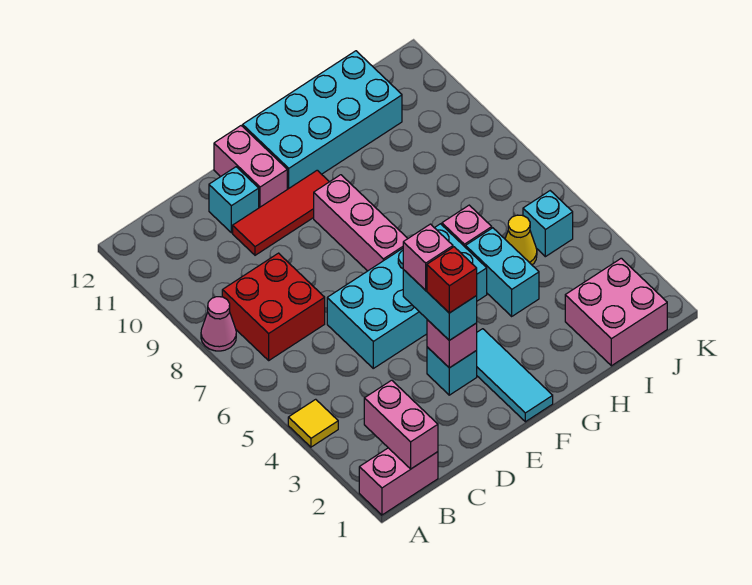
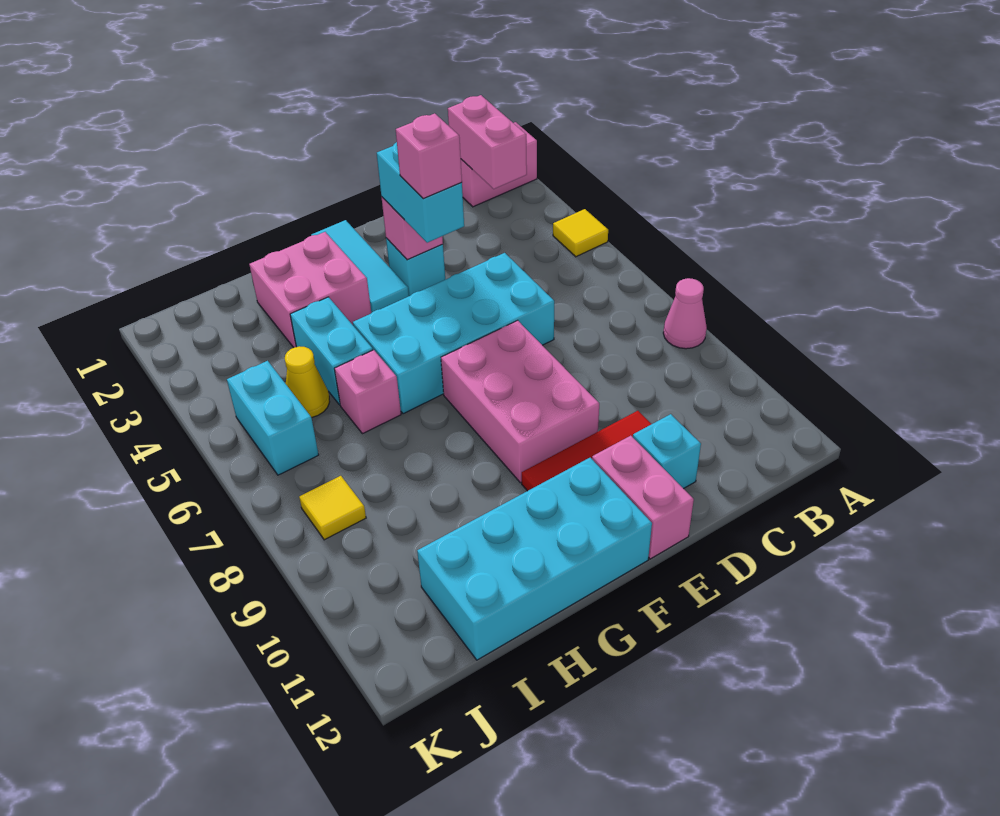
red brick B7:C8 level 1 -> none
red brick E3 level 4 -> none
pink brick F7:F9 level 1 -> pink brick E7:F9 level 1
pink brick I1:J2 level 1 -> pink brick G2:H3 level 1
cyan brick J5 level 1 -> cyan brick J5:J6 level 1
none -> yellow tile J8 level 1

